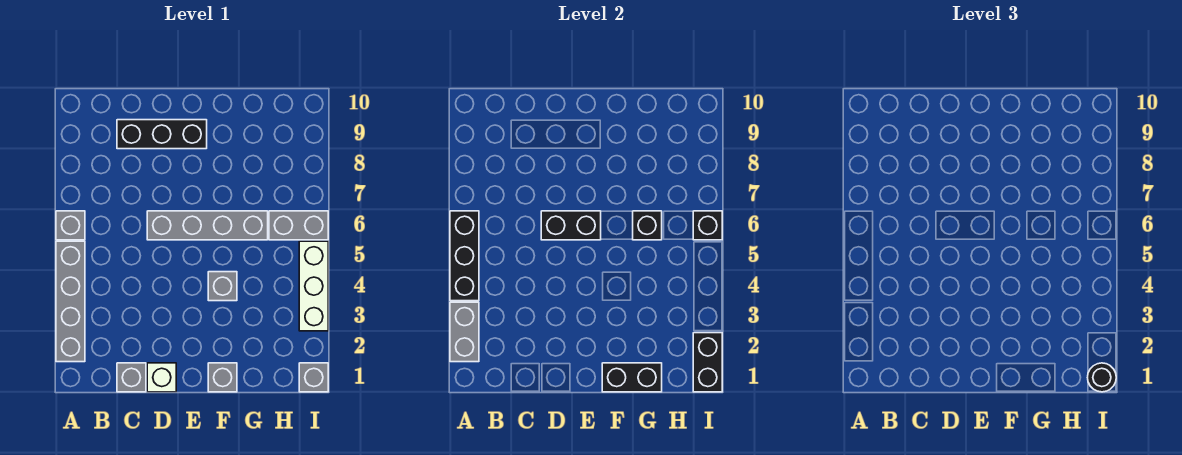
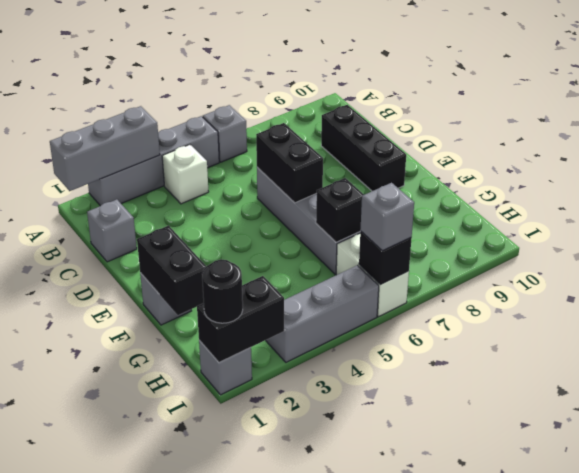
grey brick A2:A3 level 2 -> grey brick A1:A3 level 2
black brick A4:A6 level 2 -> none
white brick D1 level 1 -> white brick B4 level 1
grey brick F4 level 1 -> grey brick I6 level 3
grey brick H6:I6 level 1 -> white brick H6:I6 level 1
white brick I3:I5 level 1 -> grey brick I3:I5 level 1

